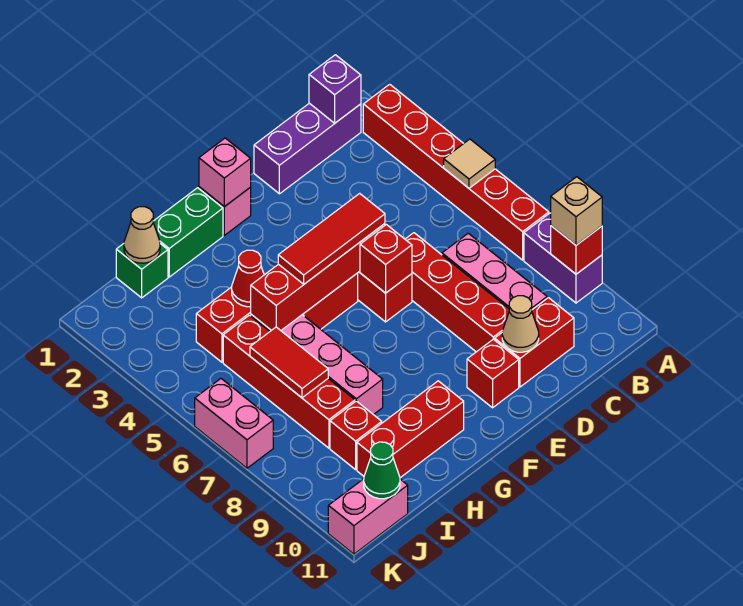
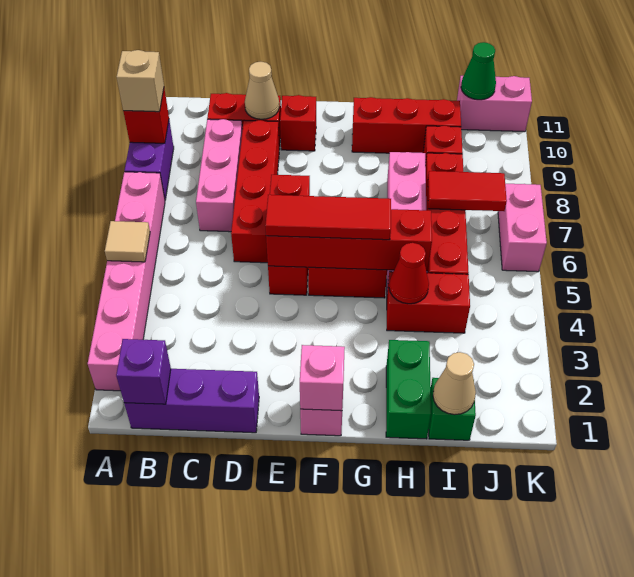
red brick A2:A7 level 1 -> pink brick A2:A7 level 1
green brick G1:H1 level 1 -> green brick H1:H2 level 1
red tile I6:I7 level 2 -> red tile I7:J7 level 2

